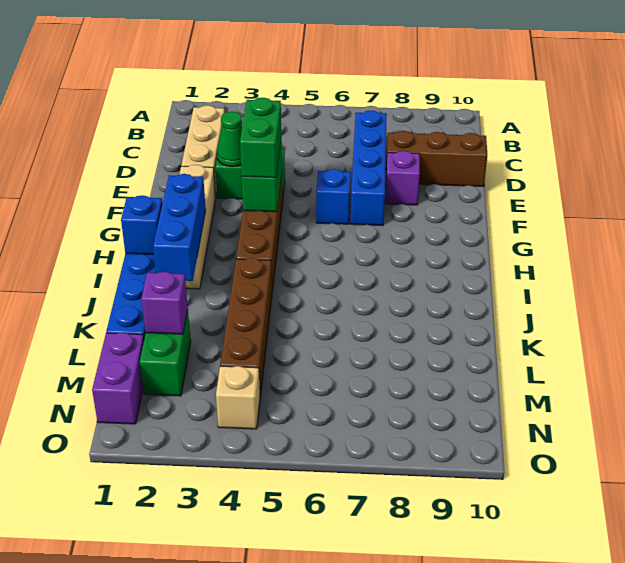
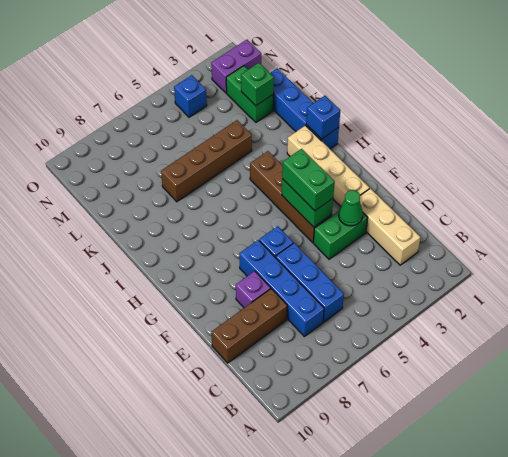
blue brick H2:J2 level 2 -> blue brick C6:E6 level 1
brown brick J4:M4 level 1 -> brown brick K4:K7 level 1
purple brick L2 level 2 -> green brick L2 level 2
purple brick M1:N1 level 1 -> purple brick N1:N2 level 1
tan brick N4 level 1 -> blue brick N4 level 1

